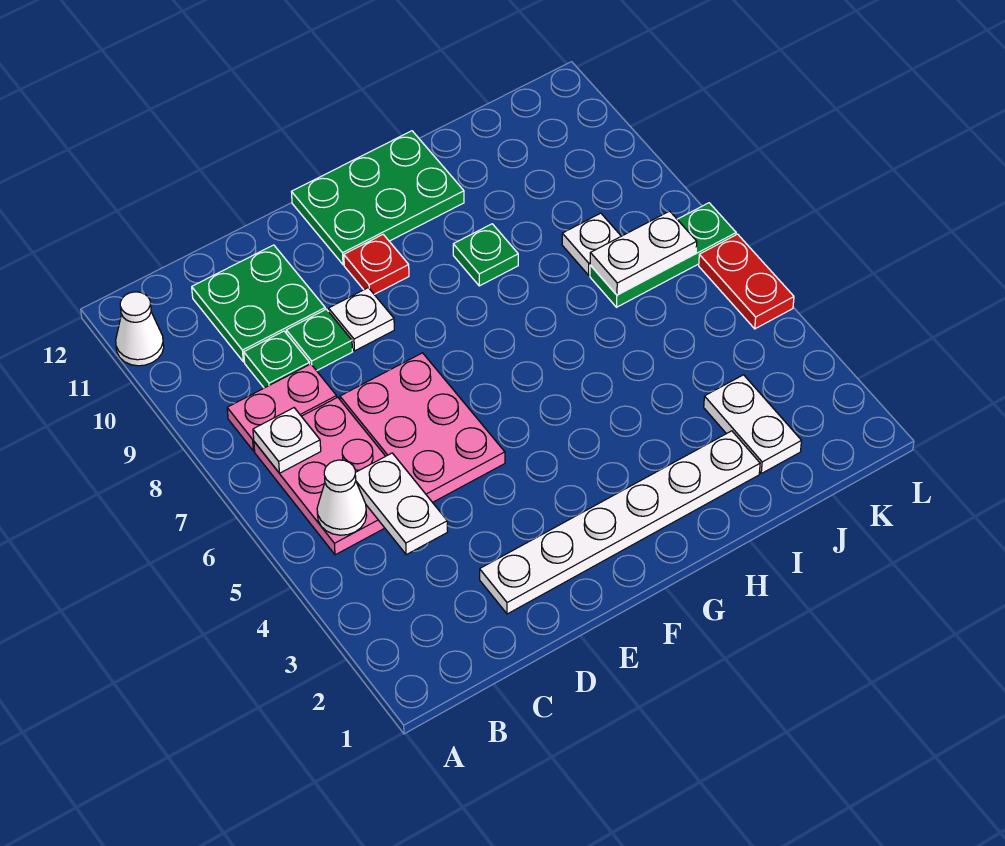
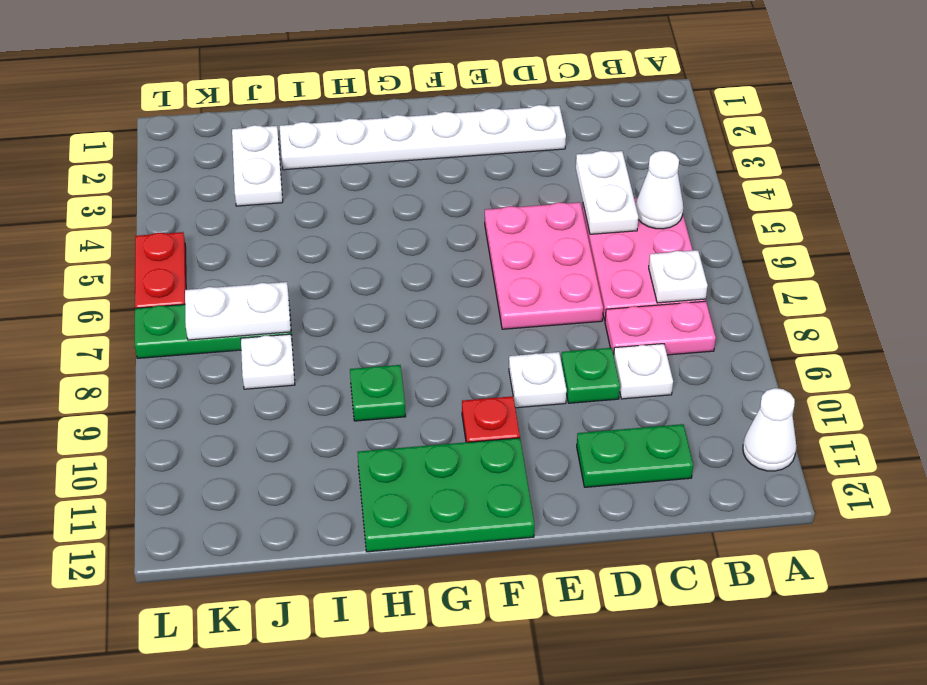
green plate C9 level 1 -> white plate C9 level 1
green plate C10:D11 level 1 -> green plate C11:D11 level 1

